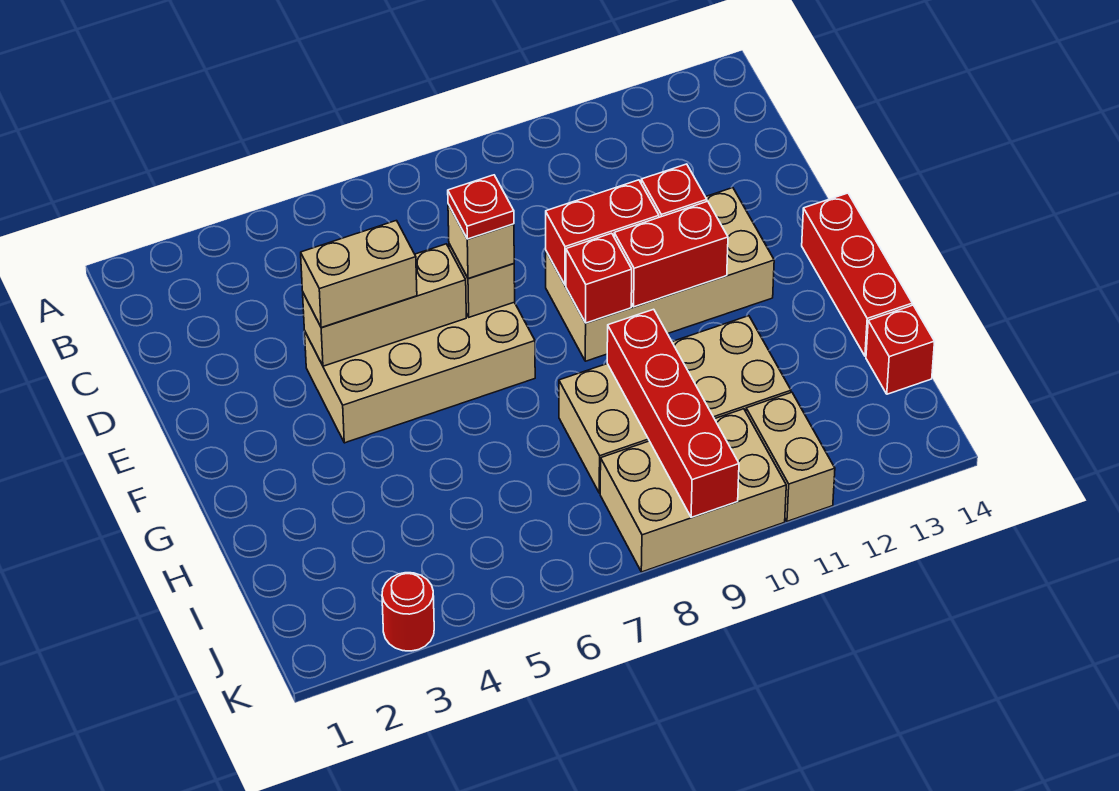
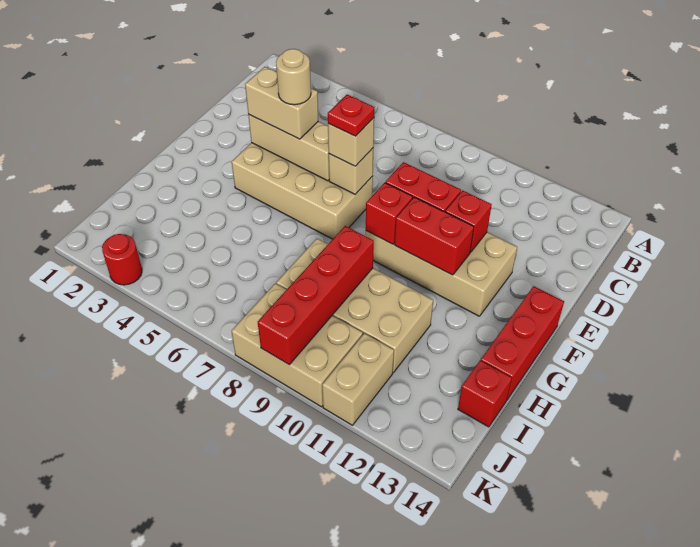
none -> tan round brick E5 level 4

